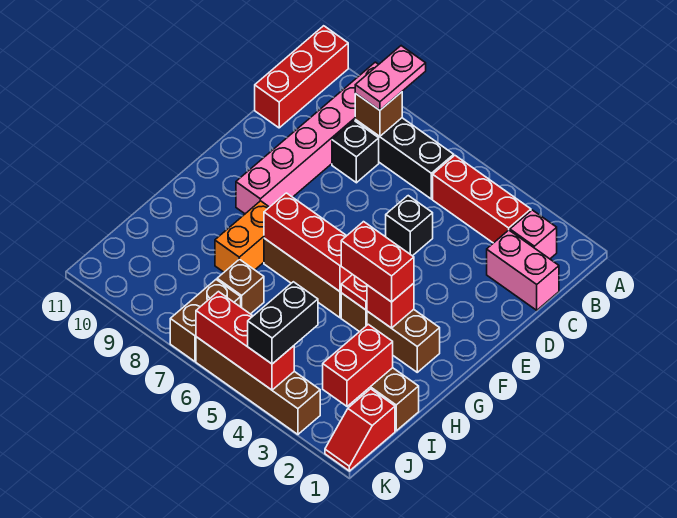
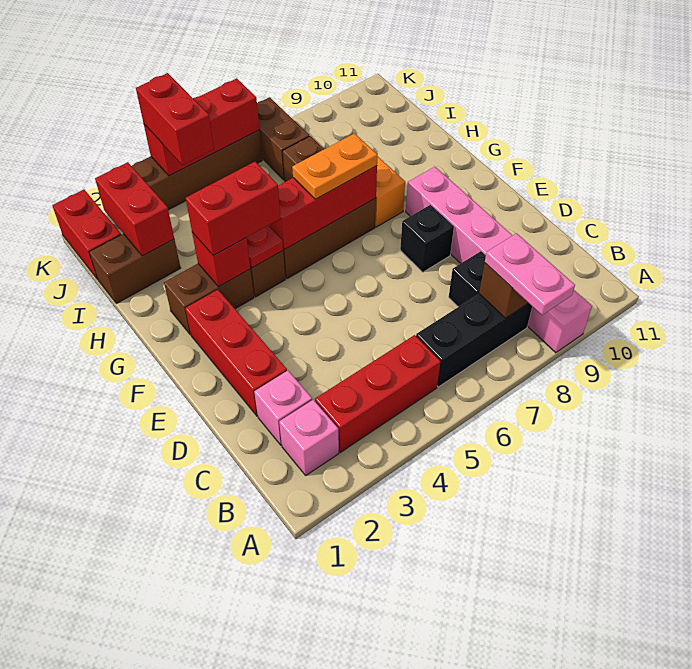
red brick A11:C11 level 1 -> red brick D2:F2 level 1
pink brick C1:C2 level 1 -> pink brick C2 level 1
black brick D5 level 1 -> black brick E8 level 1
none -> orange plate G6:G7 level 3
red slope J1:K1 level 1 top J -> red brick J1:K1 level 1
black brick J4:K4 level 3 -> red brick J4:K4 level 3

